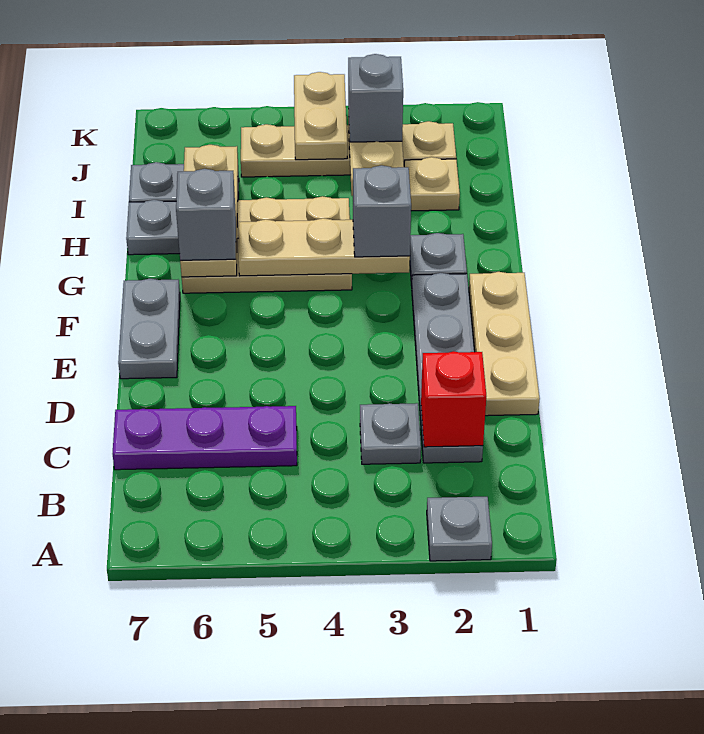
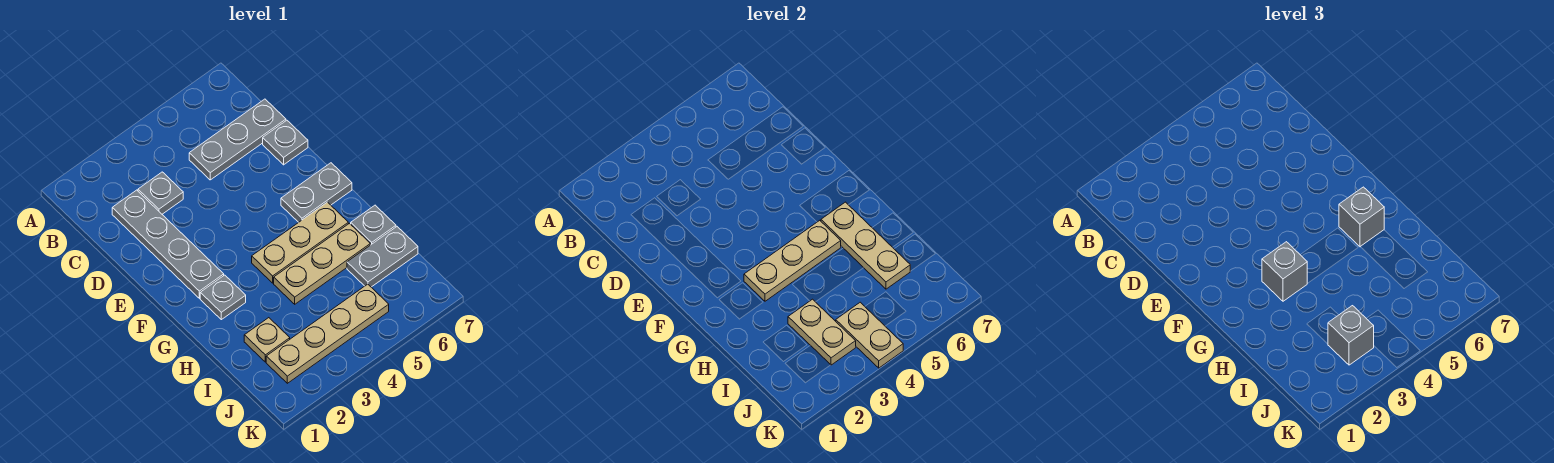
grey plate A2 level 1 -> grey plate D7 level 1
red brick C2 level 2 -> none
purple plate C5:C7 level 1 -> grey plate C5:C7 level 1
tan plate D1:F1 level 1 -> none
grey plate E7:F7 level 1 -> grey plate F6:F7 level 1

